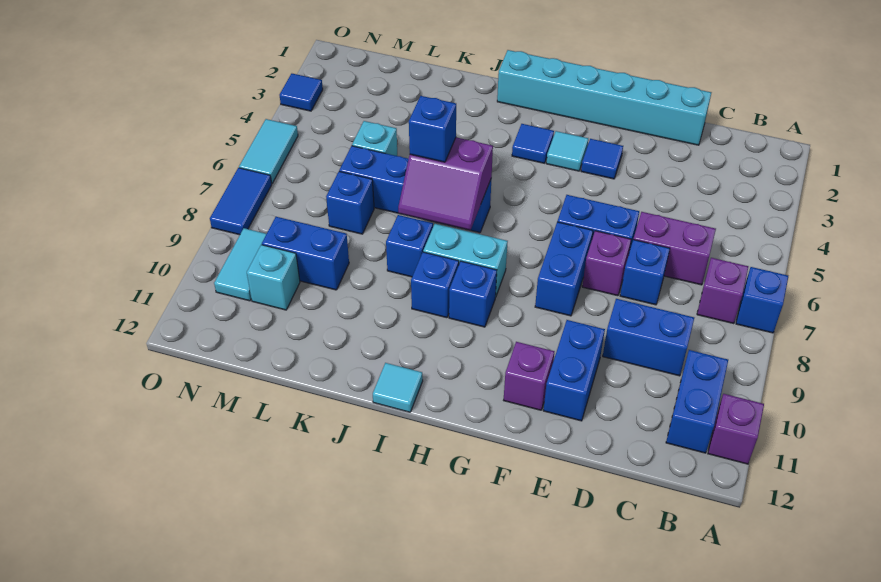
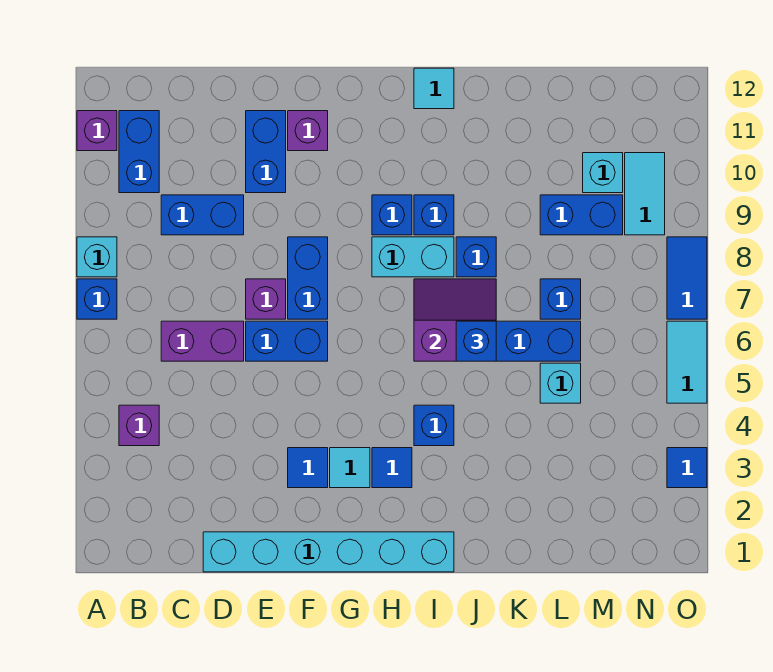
none -> cyan brick A8 level 1
purple brick B7 level 1 -> purple brick B4 level 1
blue brick D7 level 1 -> blue brick I4 level 1

